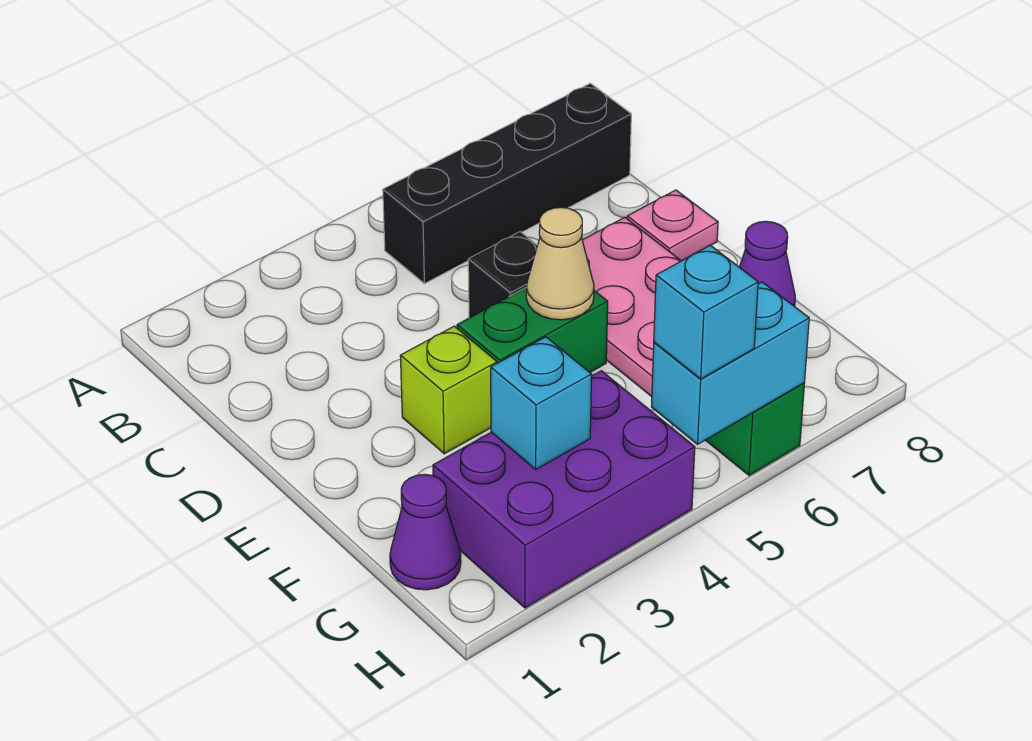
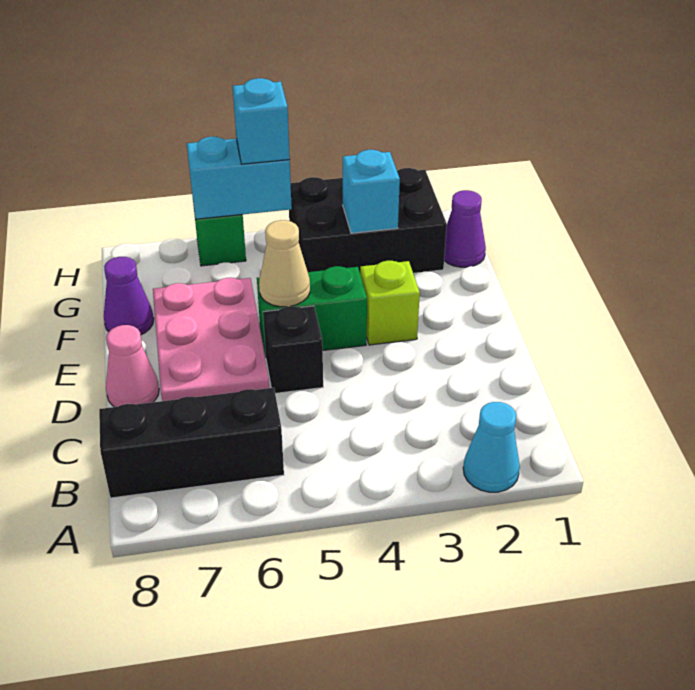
none -> cyan cone A2 level 1
black brick B5:B8 level 1 -> black brick B6:B8 level 1
pink plate D8 level 1 -> pink cone D8 level 1
purple brick G2:H4 level 1 -> black brick G2:H4 level 1

